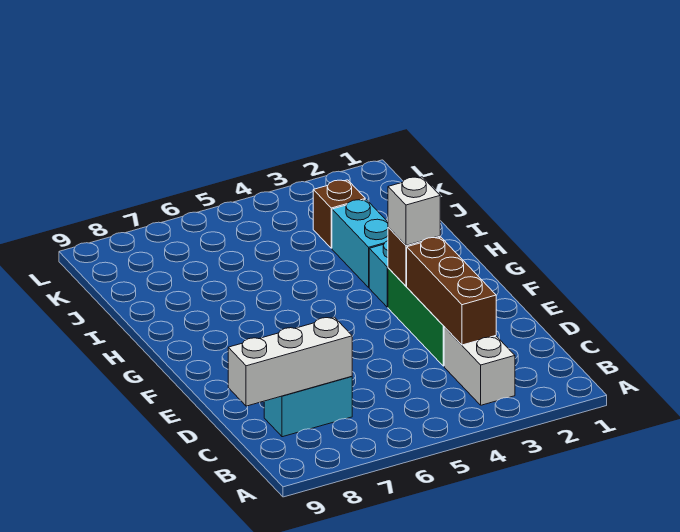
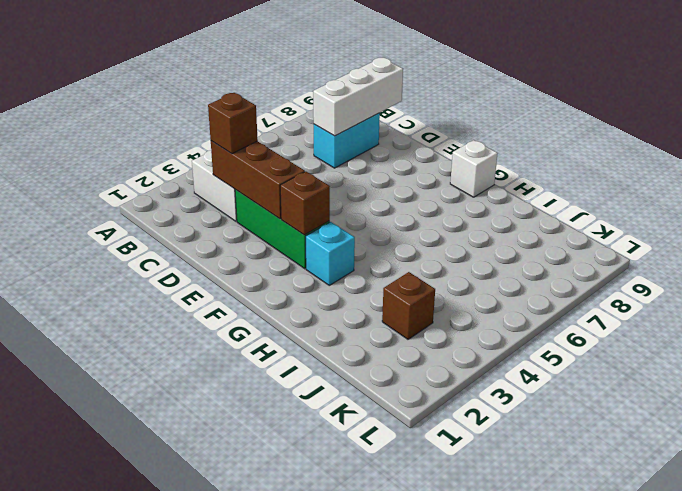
none -> brown brick C3 level 3
white brick F3 level 3 -> white brick G9 level 1
cyan brick H3:I3 level 1 -> none

